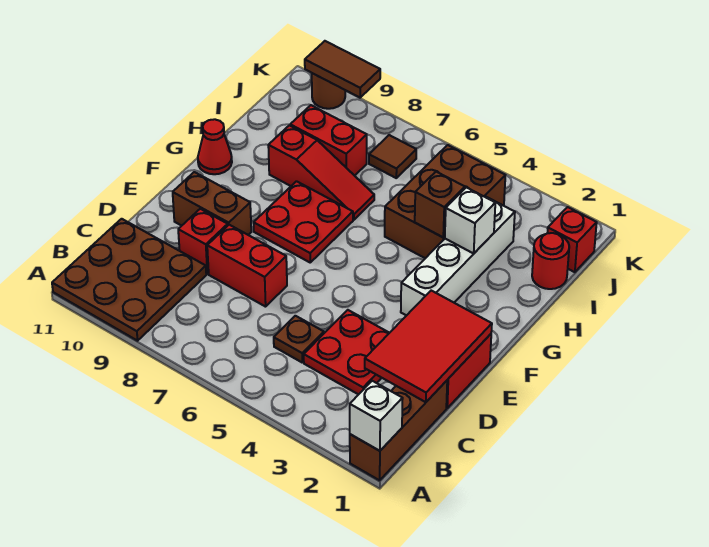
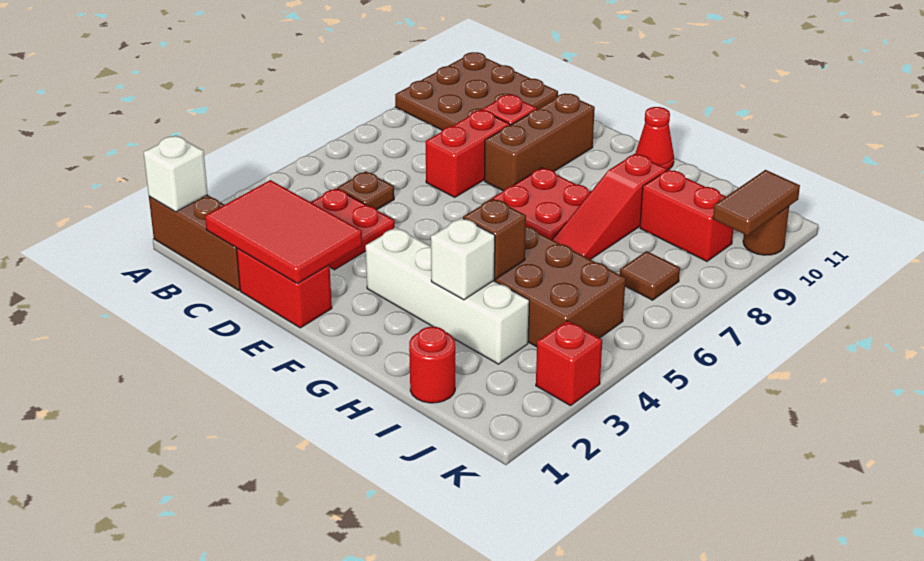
brown brick E9:E10 level 1 -> brown brick E8:E10 level 1
red brick I8:I9 level 1 -> red brick I9:J9 level 1
red brick J1 level 1 -> red brick K3 level 1

